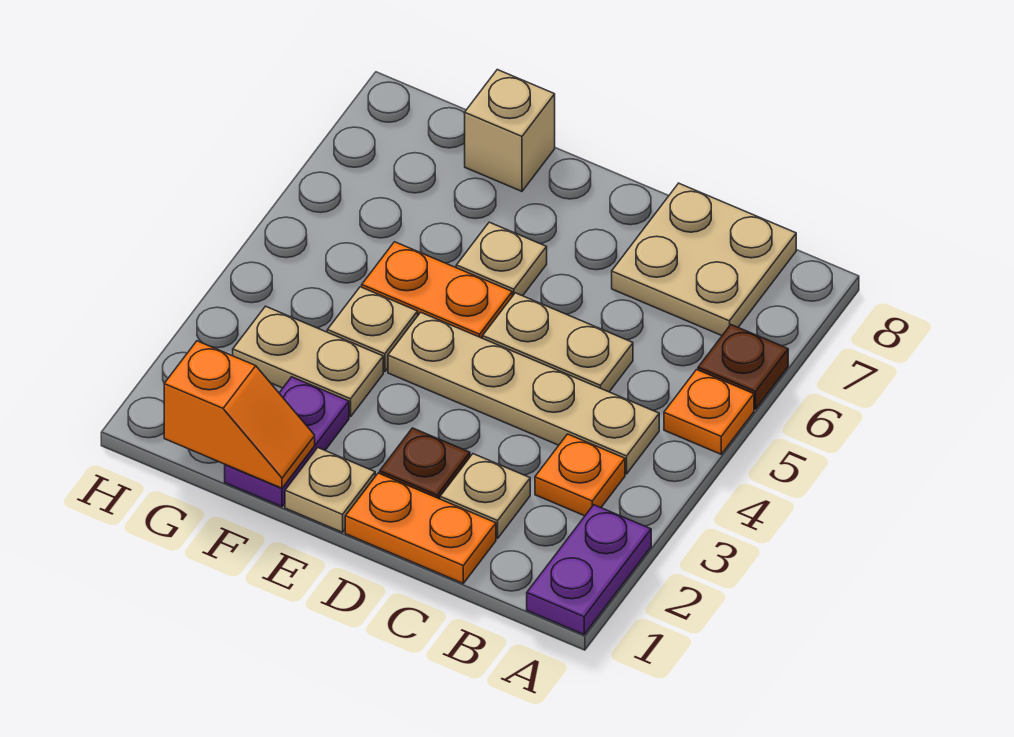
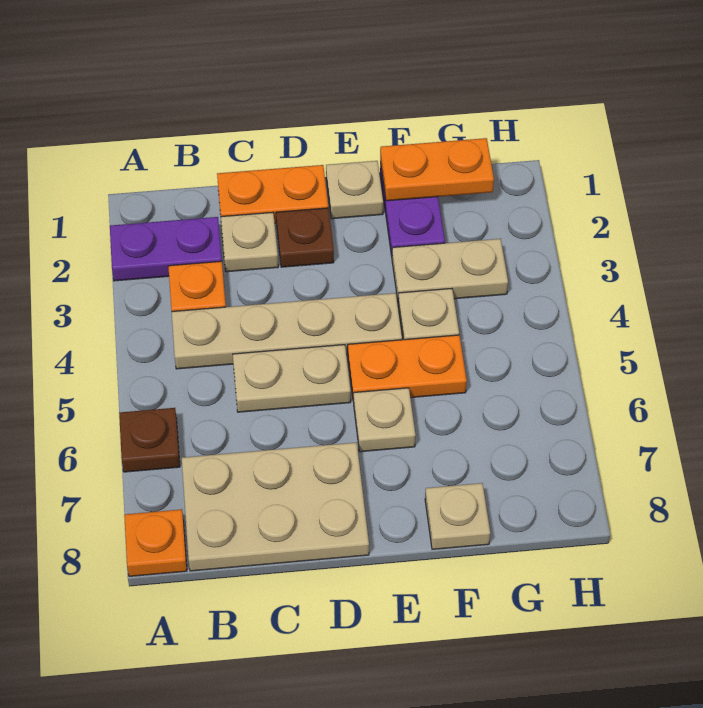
purple plate A1:A2 level 1 -> purple plate A2:B2 level 1
orange plate A5 level 1 -> orange plate A8 level 1
tan plate B7:C8 level 1 -> tan plate B7:D8 level 1
orange slope F1:G1 level 2 top G -> orange plate F1:G1 level 2
tan brick F8 level 1 -> tan plate F8 level 1

